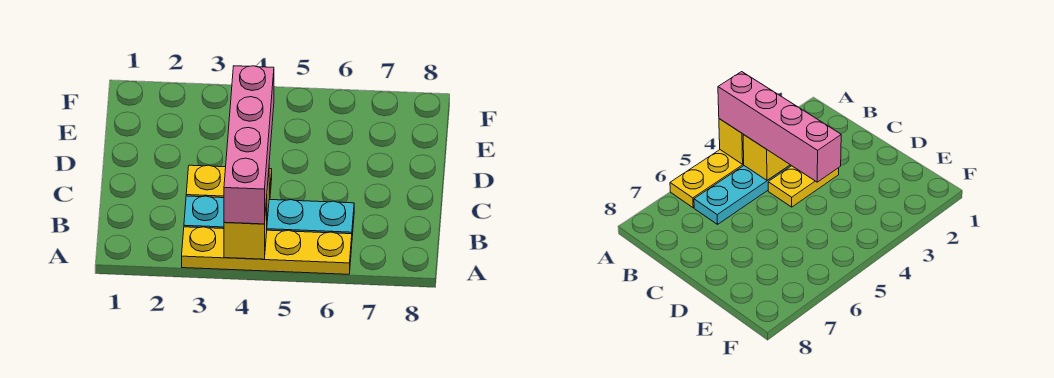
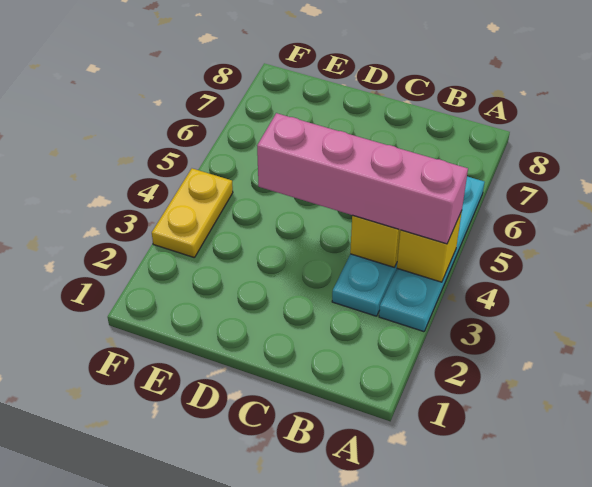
yellow plate A3:A6 level 1 -> cyan plate A3:A6 level 1
yellow plate C3:C4 level 1 -> yellow plate F3:F4 level 1

